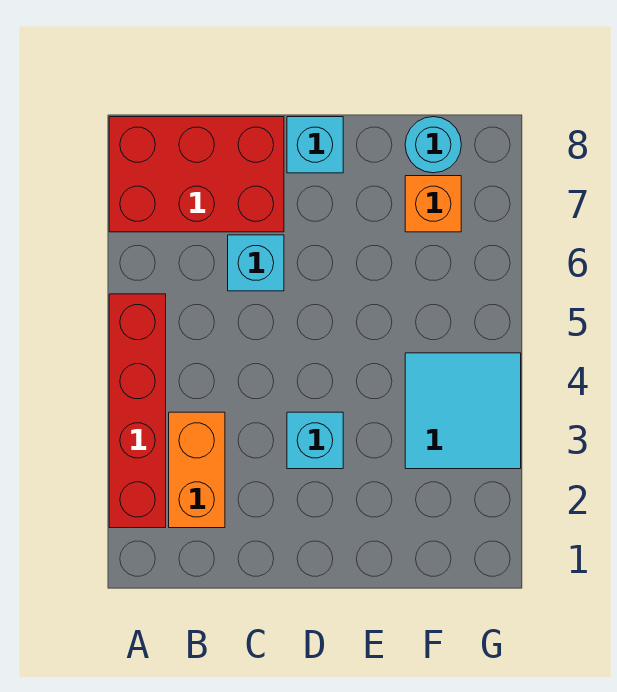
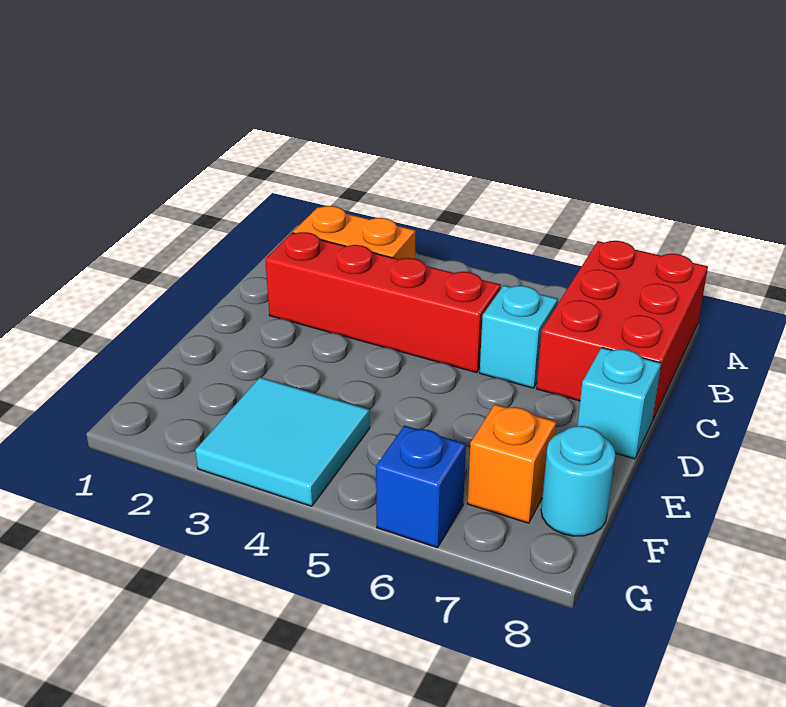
red brick A2:A5 level 1 -> red brick C2:C5 level 1
cyan brick D3 level 1 -> none
none -> blue brick G6 level 1

